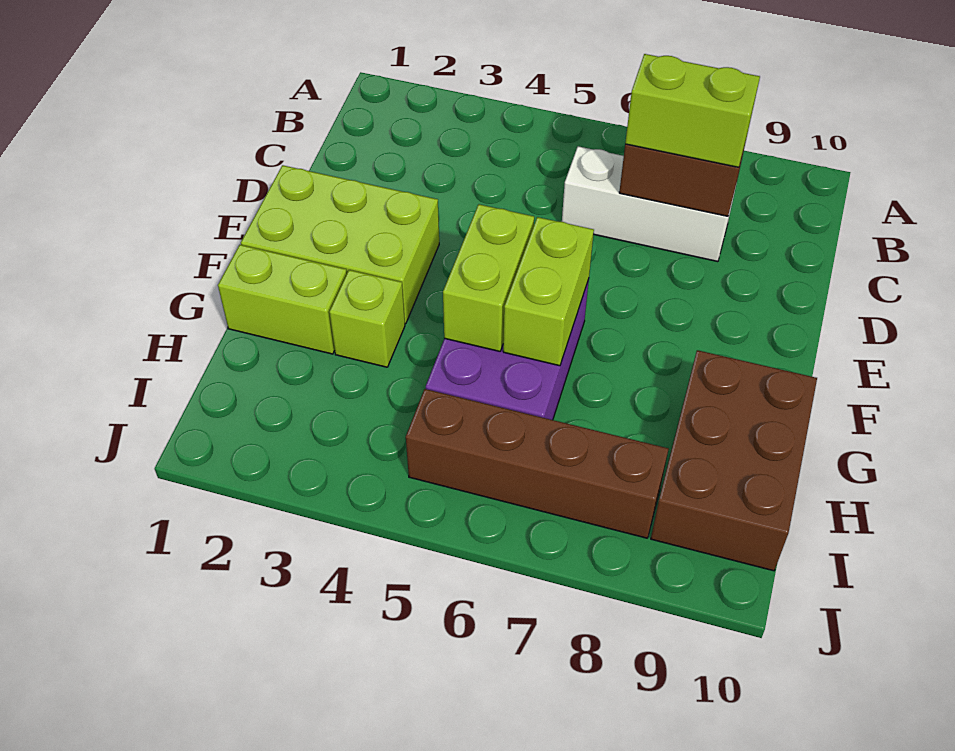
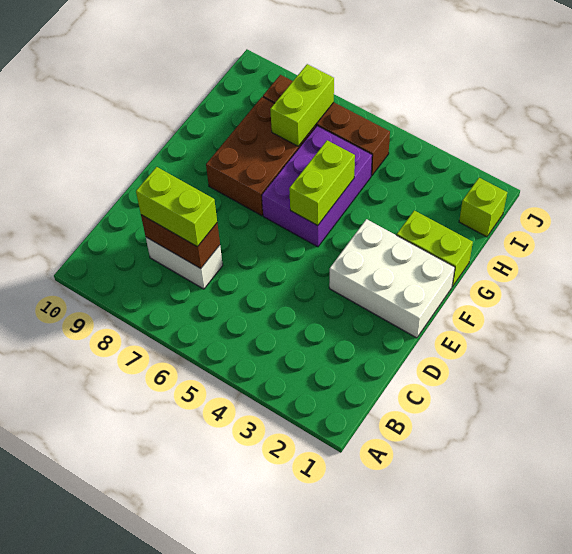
white brick C6:C8 level 1 -> white brick C7:C8 level 1
lime brick E1:F3 level 1 -> white brick E1:F3 level 1
lime brick F6:G6 level 2 -> lime brick H7:I7 level 2
lime brick G3 level 1 -> lime brick I1 level 1
brown brick G9:I10 level 1 -> brown brick F7:H8 level 1

